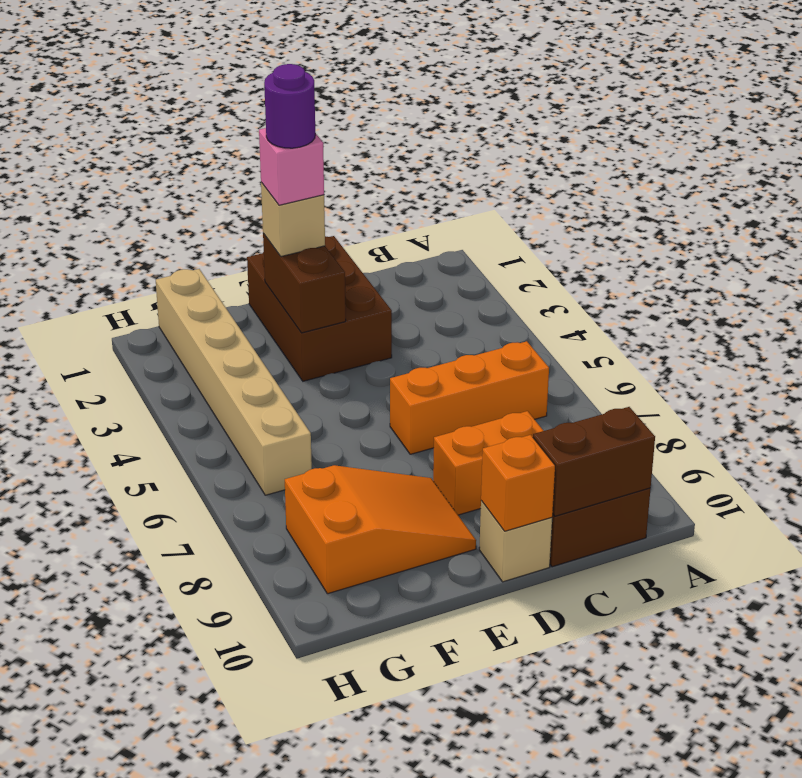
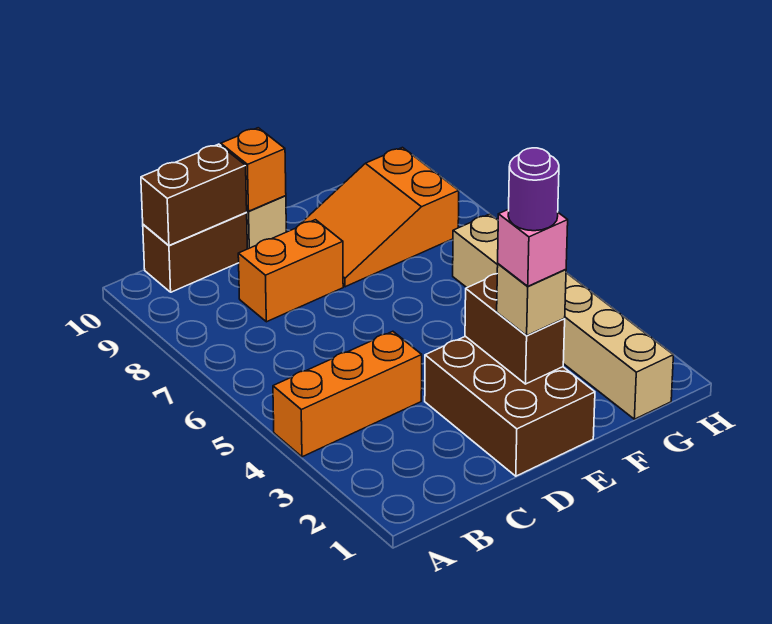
orange brick B6:D6 level 1 -> orange brick A4:C4 level 1

